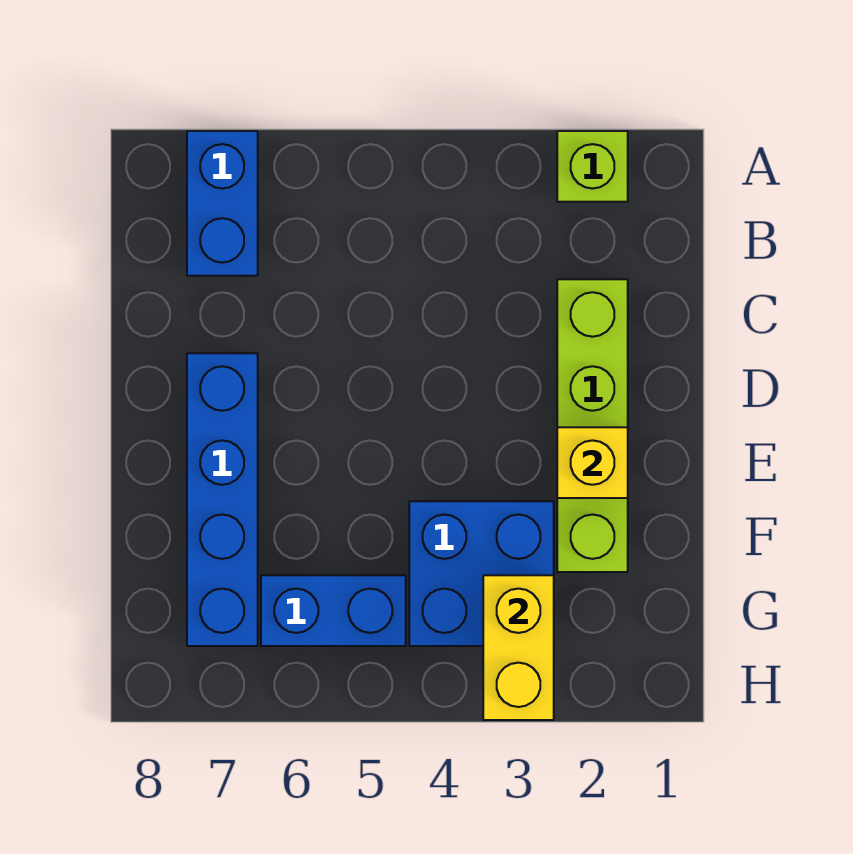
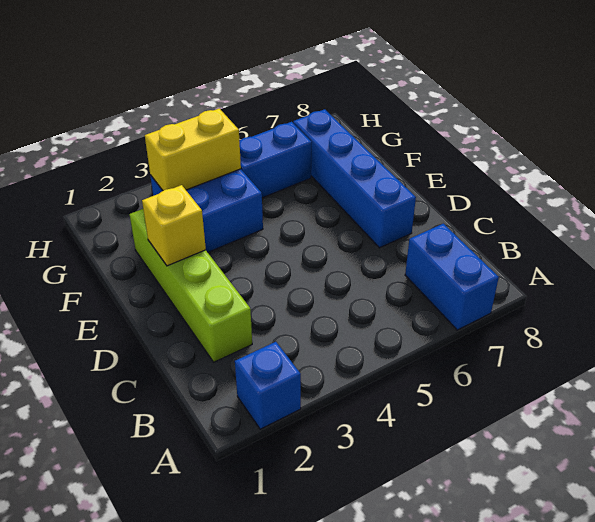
lime brick A2 level 1 -> blue brick A2 level 1
yellow brick G3:H3 level 2 -> yellow brick G3:G4 level 2

